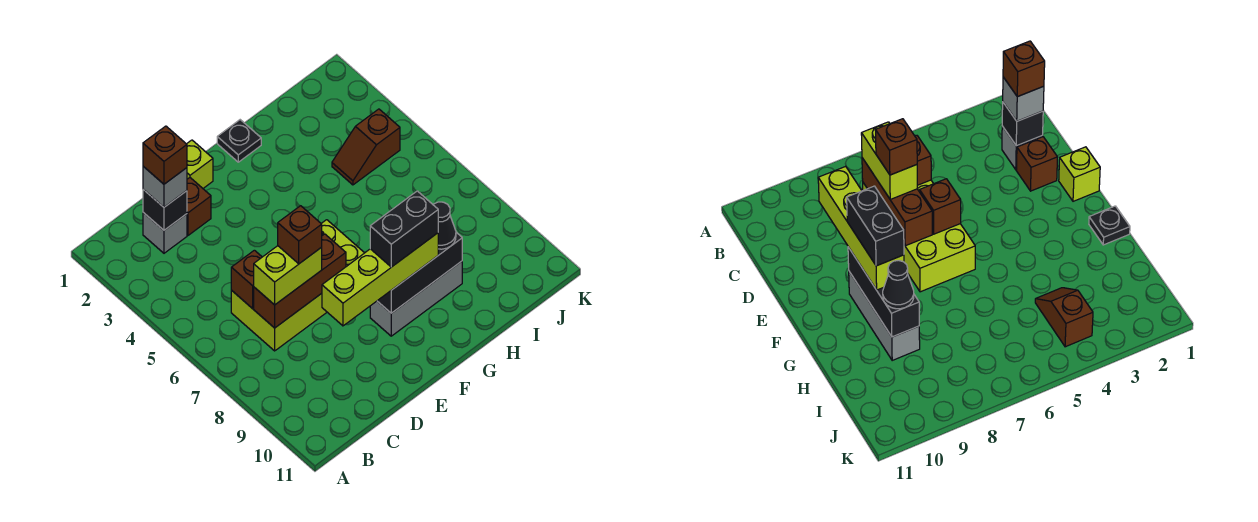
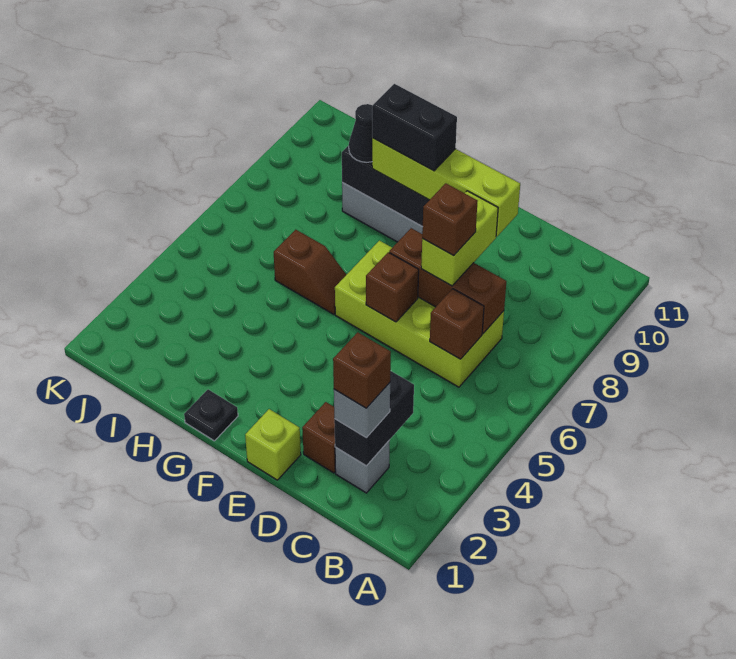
black brick C2 level 2 -> black brick C2:C3 level 2
lime brick C7:D7 level 3 -> lime brick D7:D8 level 3
brown slope I4:J4 level 1 top J -> brown slope G6:H6 level 1 top H

